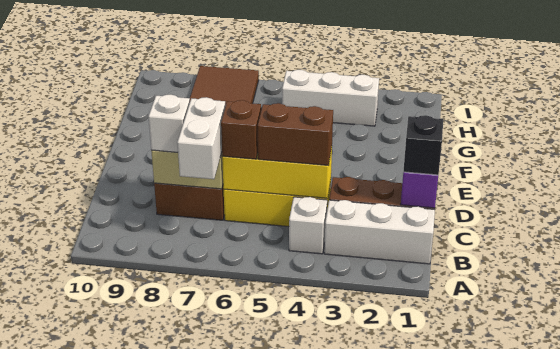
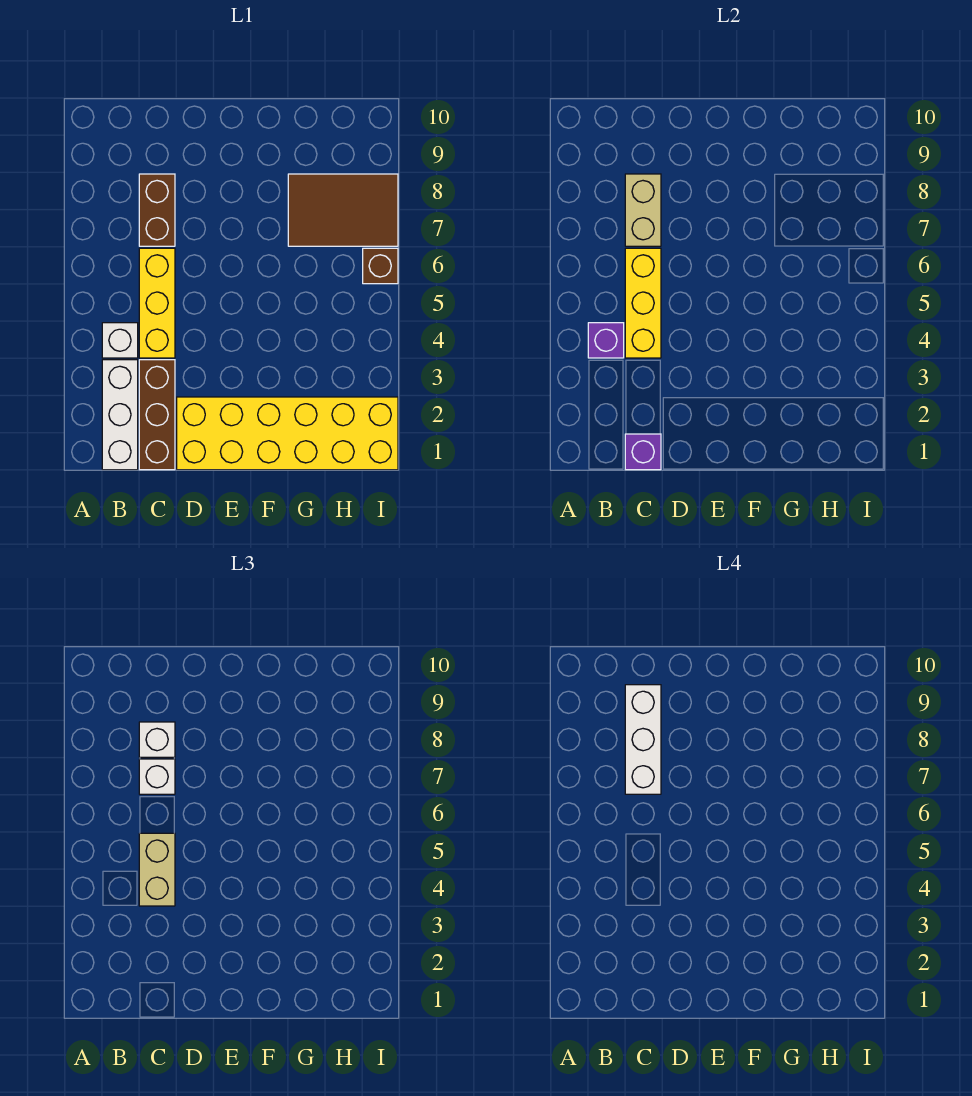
none -> purple brick B4 level 2
white brick B7:C7 level 3 -> white brick C7 level 3
black brick C1 level 3 -> none
brown brick C4:C5 level 3 -> tan brick C4:C5 level 3
brown brick C6 level 3 -> brown brick I6 level 1
none -> yellow brick D1:I2 level 1
white brick H3:H5 level 1 -> white brick C7:C9 level 4

